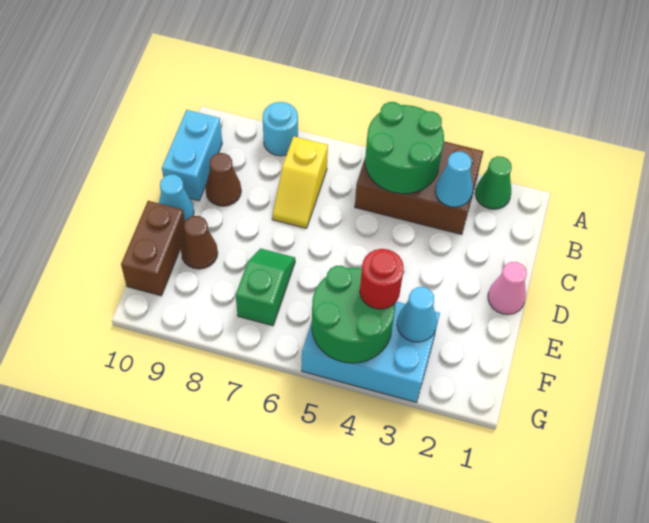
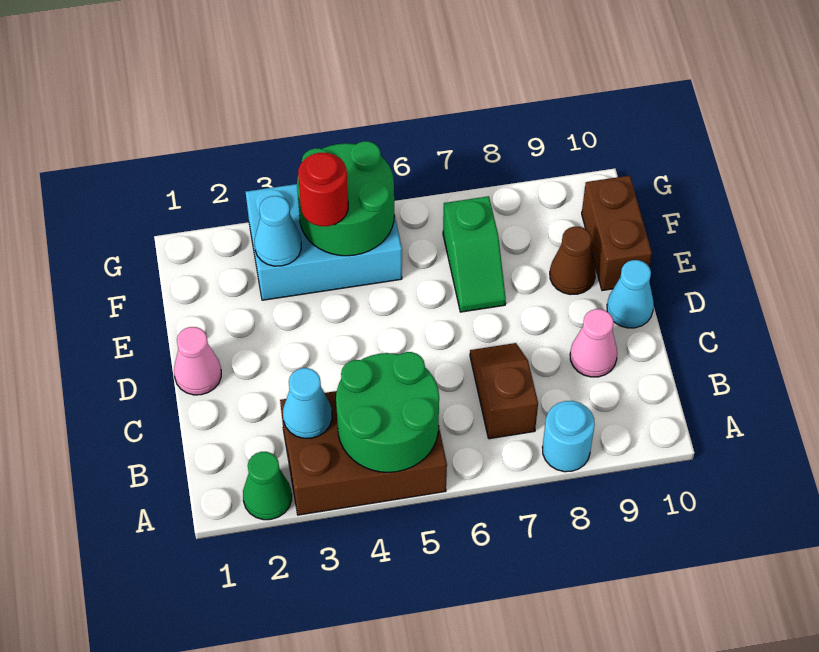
yellow slope B7:C7 level 1 top B -> brown slope B7:C7 level 1 top B
cyan brick B10:C10 level 1 -> none
brown cone C9 level 1 -> pink cone C9 level 1

